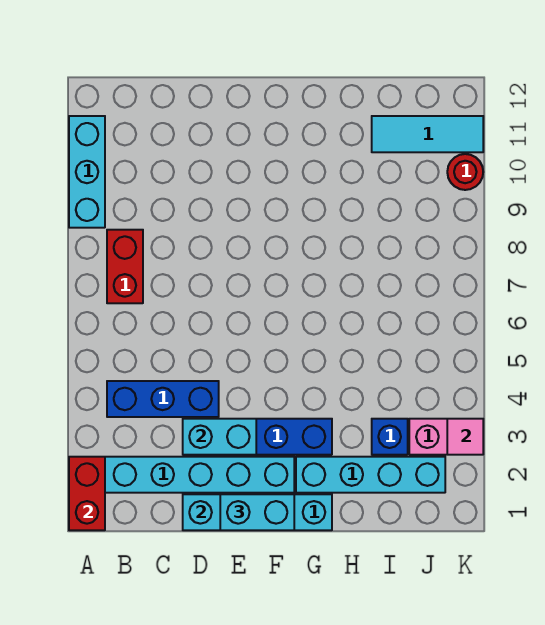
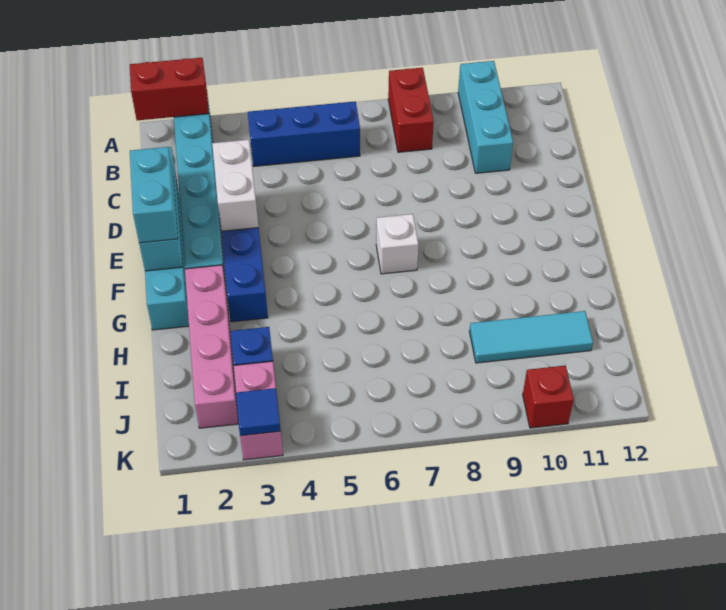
cyan brick A9:A11 level 1 -> cyan brick A10:C10 level 1
blue brick B4:D4 level 1 -> blue brick B4:B6 level 1
red brick B7:B8 level 1 -> red brick A8:B8 level 1
cyan brick D3:E3 level 2 -> white brick D3:E3 level 2
none -> white brick F7 level 1
cyan brick G2:J2 level 1 -> pink brick G2:J2 level 1
cyan tile I11:K11 level 1 -> cyan tile I9:I11 level 1
pink tile K3 level 2 -> blue tile K3 level 2
red round brick K10 level 1 -> red brick K10 level 1

